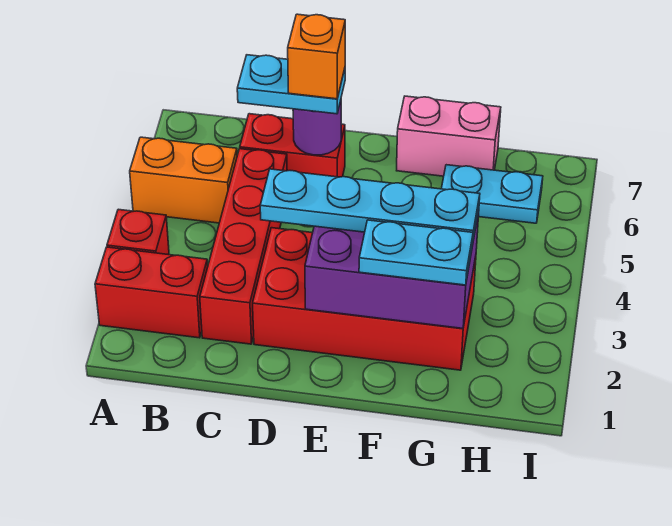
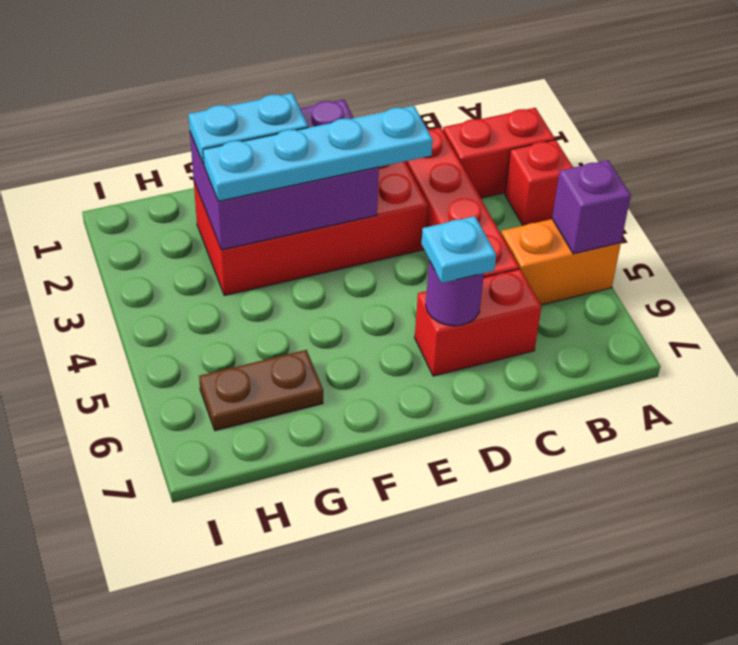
none -> purple brick A5 level 2
cyan plate C6:D6 level 3 -> cyan plate D6 level 3
orange brick D6 level 4 -> none
pink brick F7:G7 level 1 -> none
cyan plate G6:H6 level 1 -> brown plate G6:H6 level 1

